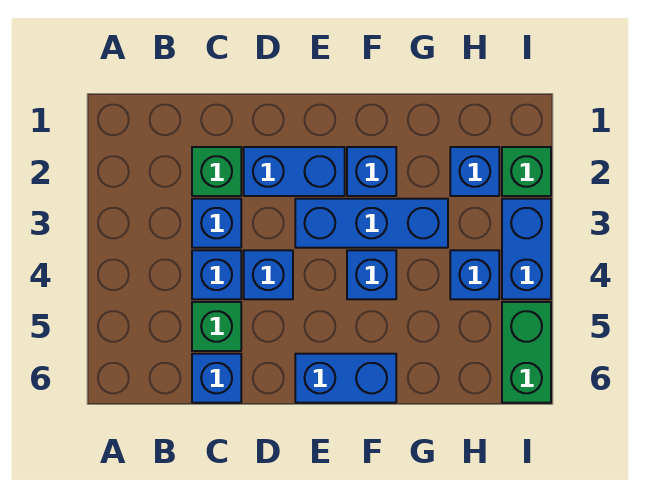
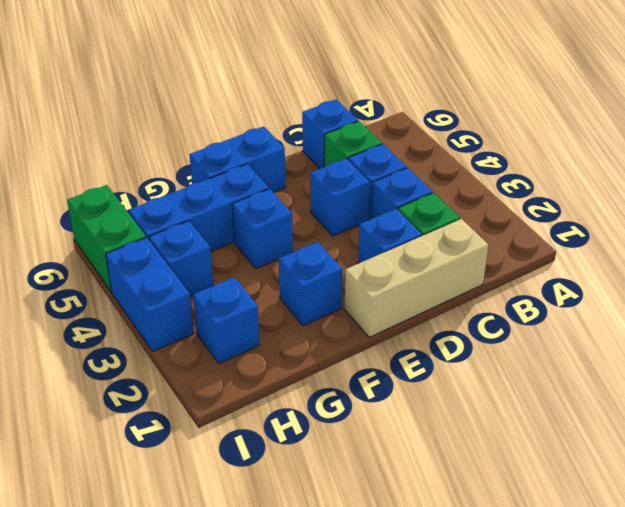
none -> tan brick C1:E1 level 1
blue brick D2:E2 level 1 -> blue brick D2 level 1
blue brick E3:G3 level 1 -> blue brick F5:H5 level 1
green brick I2 level 1 -> none

